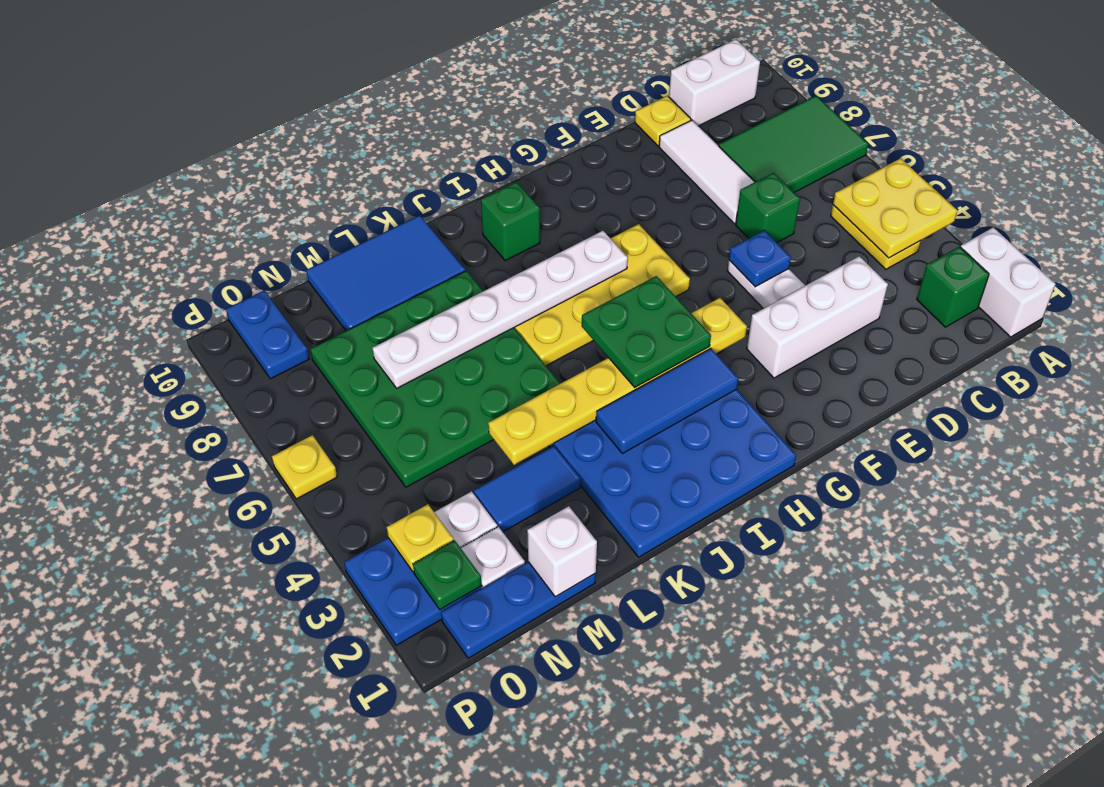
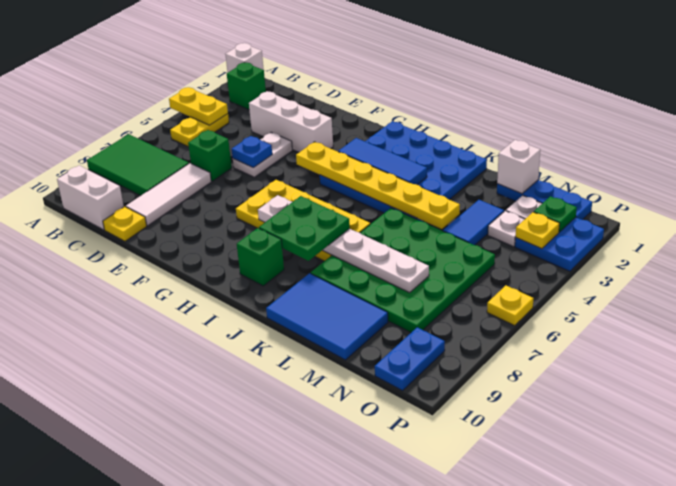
white brick A1:A2 level 1 -> white brick A1 level 1
yellow plate A4:B5 level 2 -> yellow plate A4:B4 level 2
green plate H4:I5 level 3 -> green plate I7:J8 level 3
blue tile L3:M3 level 1 -> blue tile M3:M4 level 1

